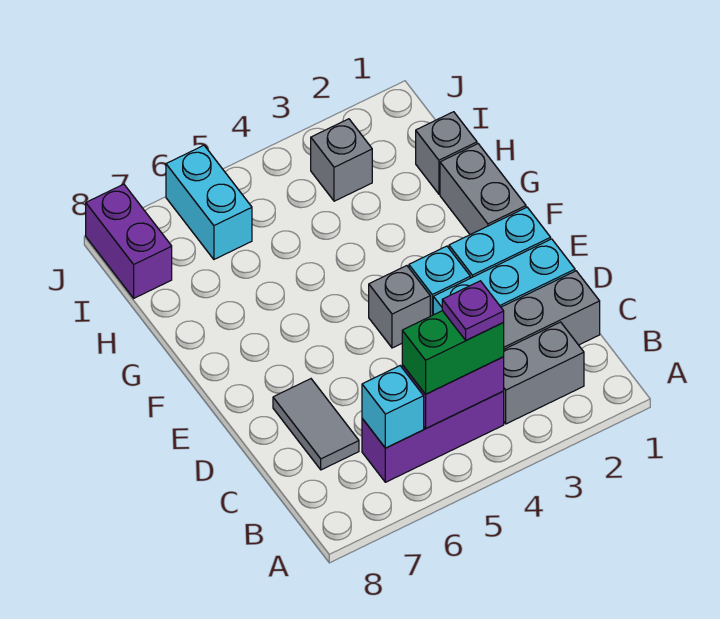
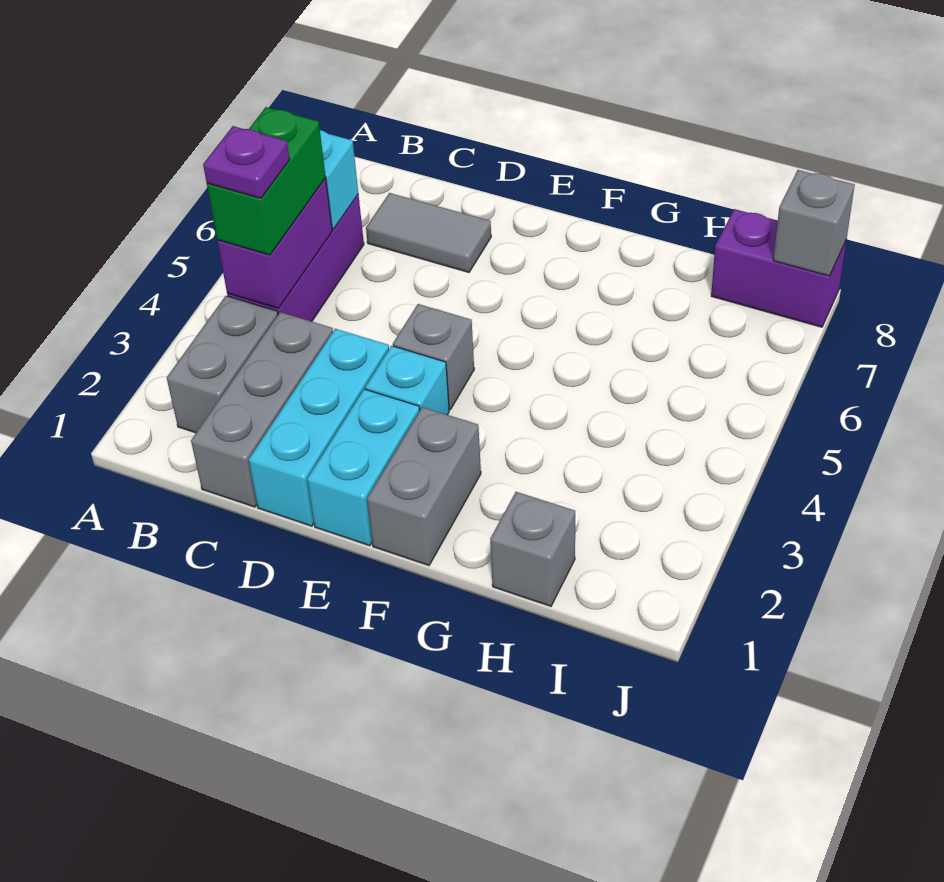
grey brick F1:G1 level 1 -> grey brick F1:F2 level 1
grey brick I3 level 1 -> grey brick J8 level 2
cyan brick I6:J6 level 1 -> none

